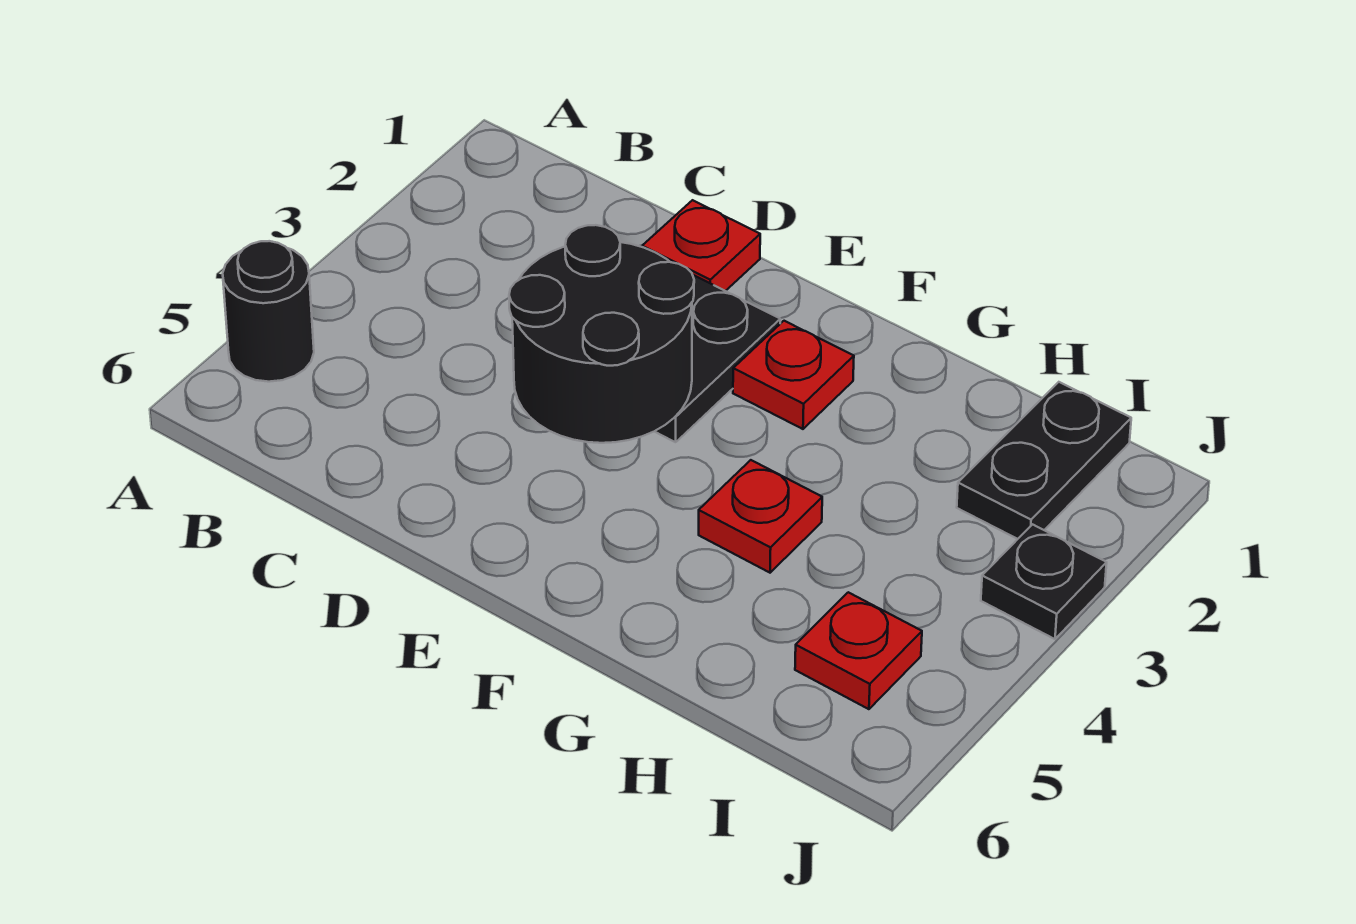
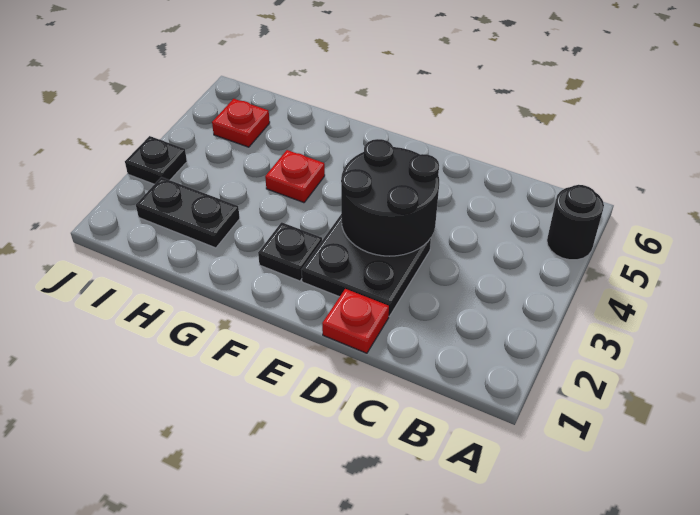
red plate F2 level 1 -> black plate F2 level 1
black plate I1:I2 level 1 -> black plate H2:I2 level 1

